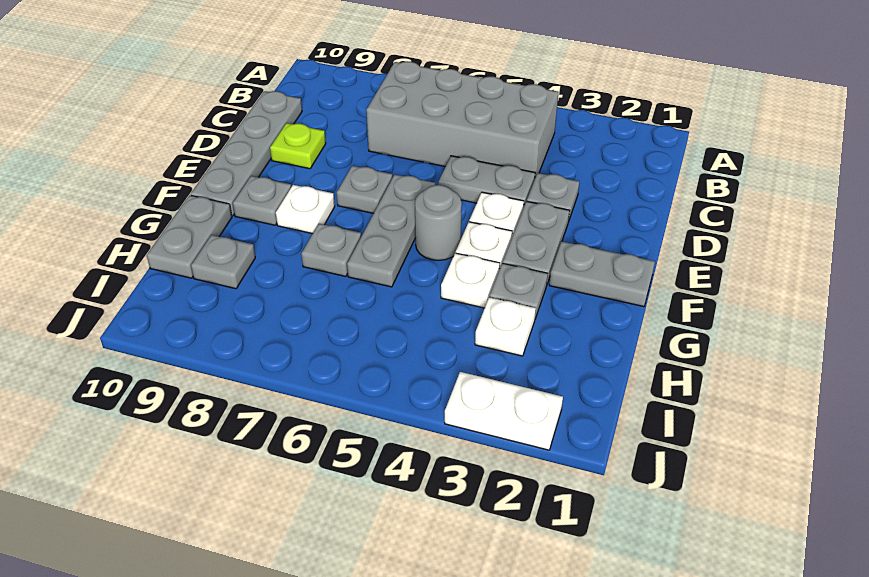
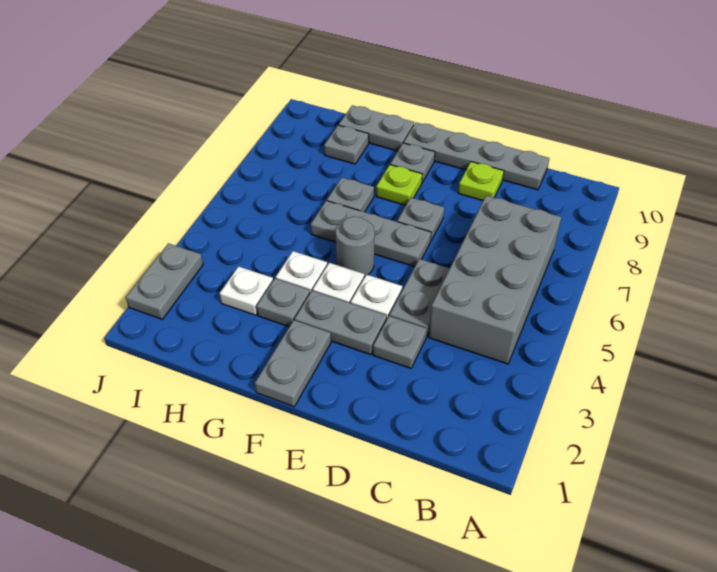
white plate F8 level 1 -> lime plate F8 level 1
white plate J2:J3 level 1 -> grey plate J2:J3 level 1

